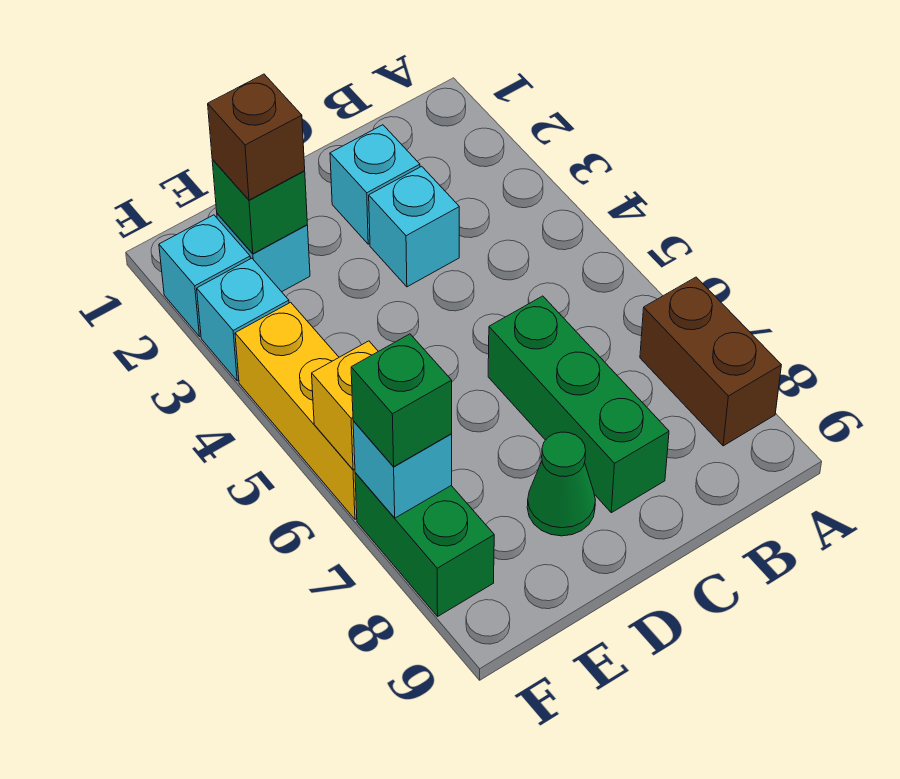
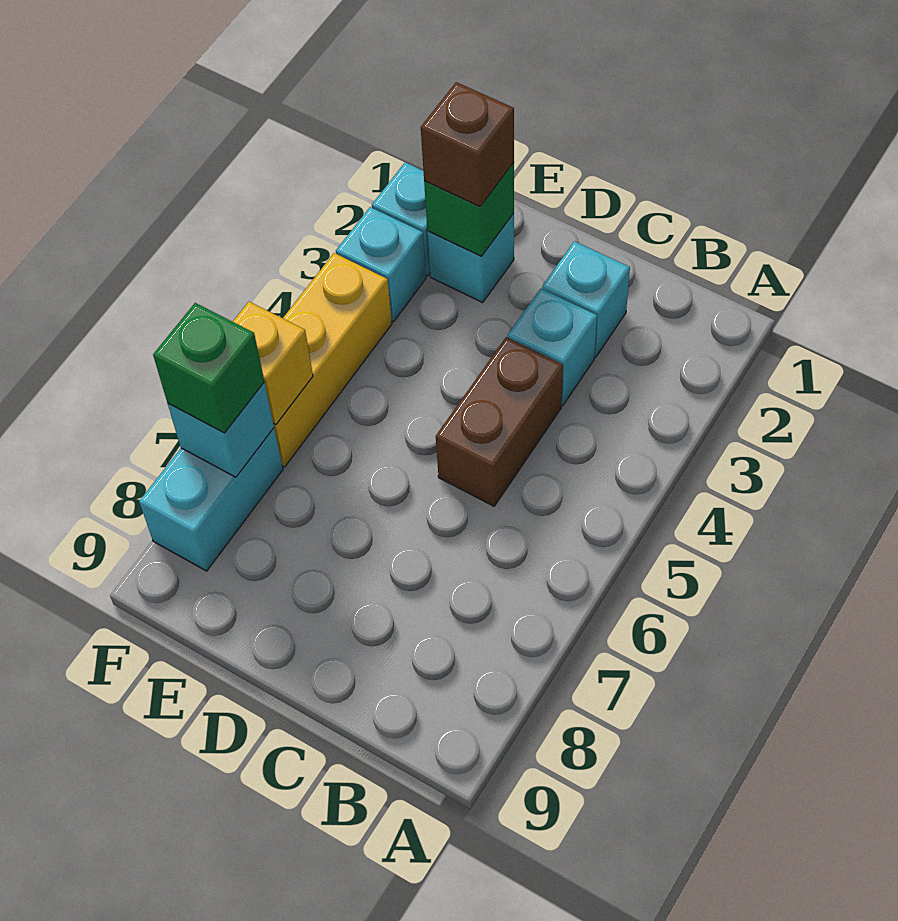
brown brick A7:A8 level 1 -> brown brick C4:C5 level 1
green brick C6:C8 level 1 -> none
green cone D8 level 1 -> none
green brick F7:F8 level 1 -> cyan brick F7:F8 level 1

